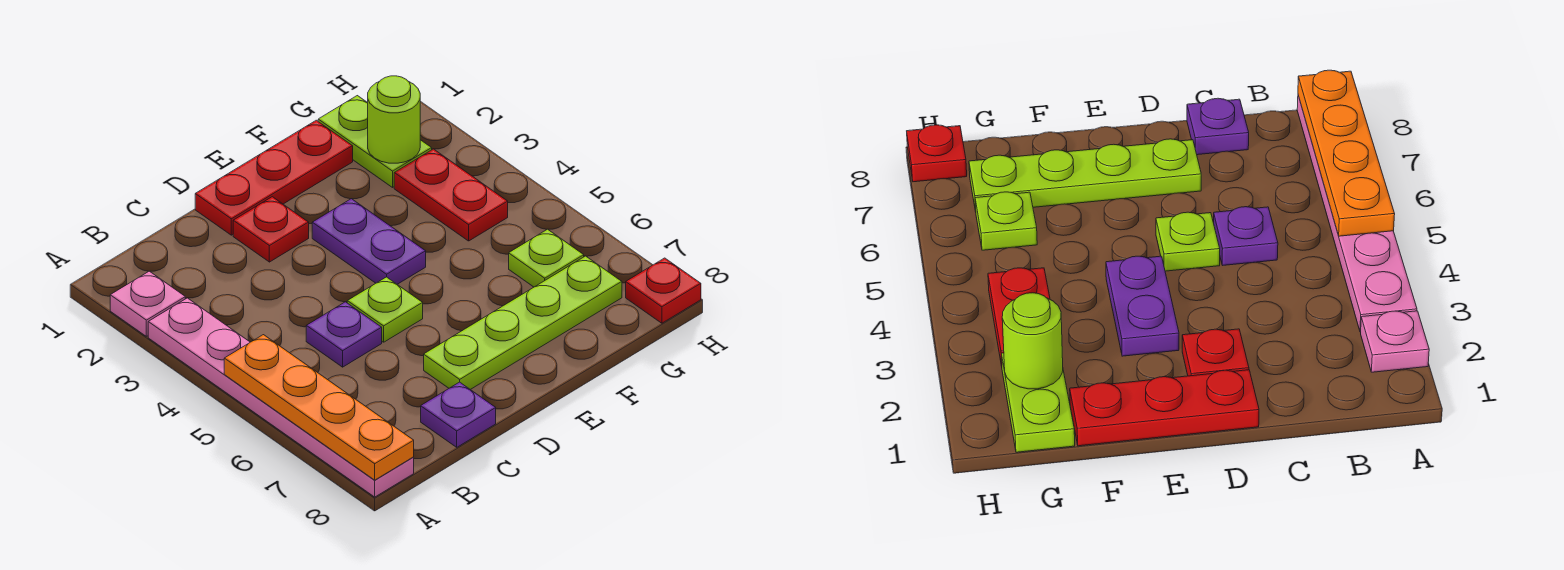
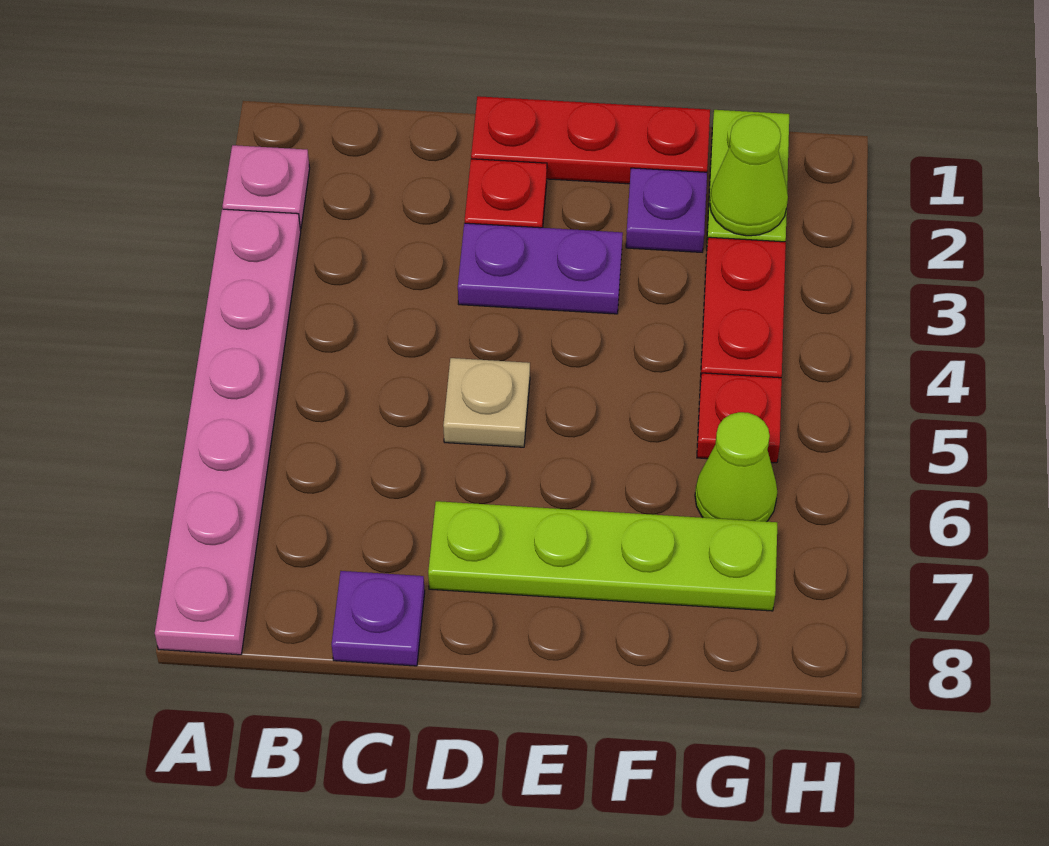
orange plate A5:A8 level 2 -> none
purple plate C5 level 1 -> purple plate F2 level 1
lime plate D5 level 1 -> tan plate D5 level 1
purple plate E3:E4 level 1 -> purple plate D3:E3 level 1
lime round brick G2 level 2 -> lime cone G2 level 2
lime plate G6 level 1 -> lime cone G6 level 1
red plate H8 level 1 -> red plate G5 level 1

